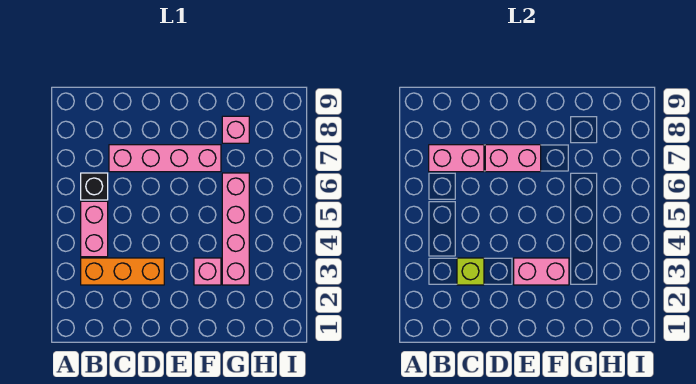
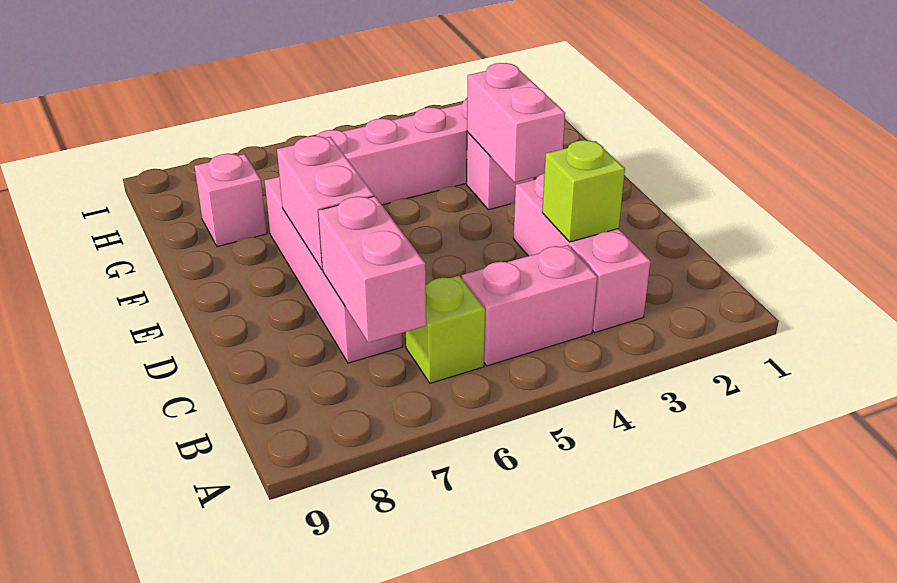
orange brick B3:D3 level 1 -> pink brick B3:D3 level 1
black brick B6 level 1 -> lime brick B6 level 1

